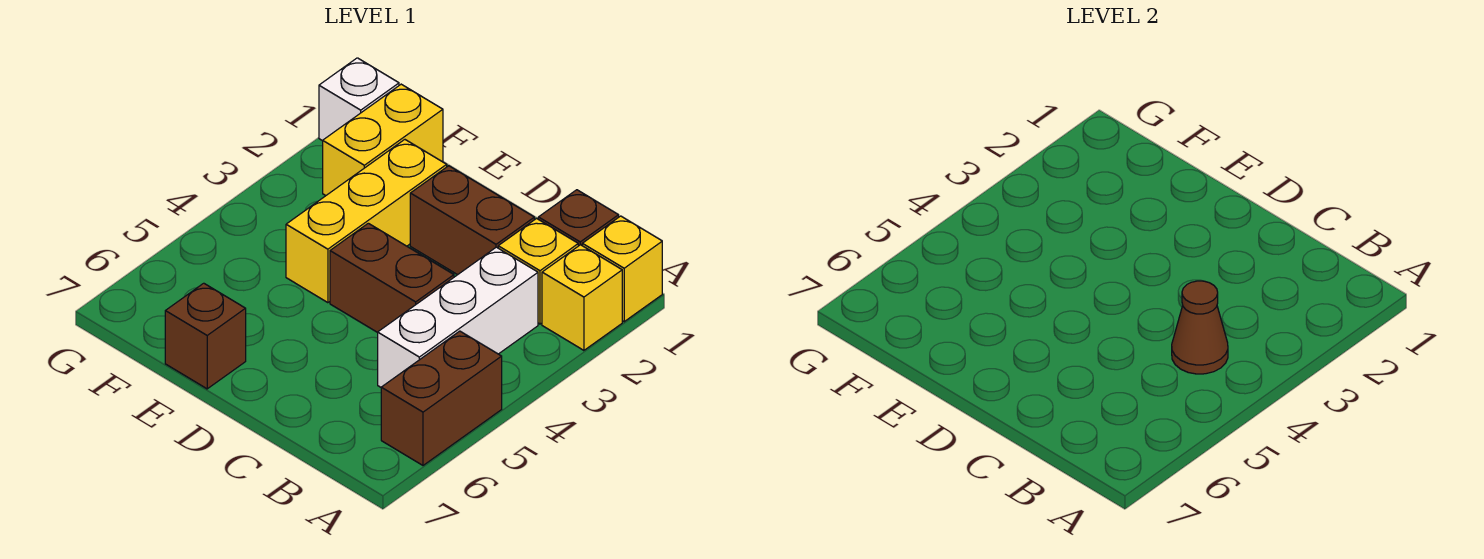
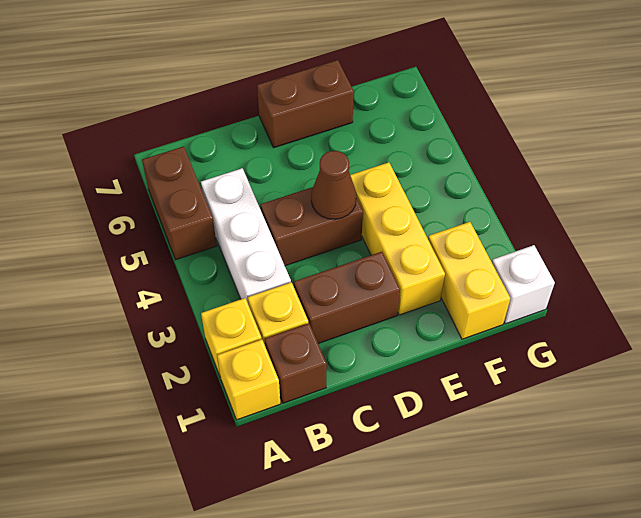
brown cone B4 level 2 -> brown cone D4 level 2
brown brick E7 level 1 -> brown brick D7:E7 level 1

